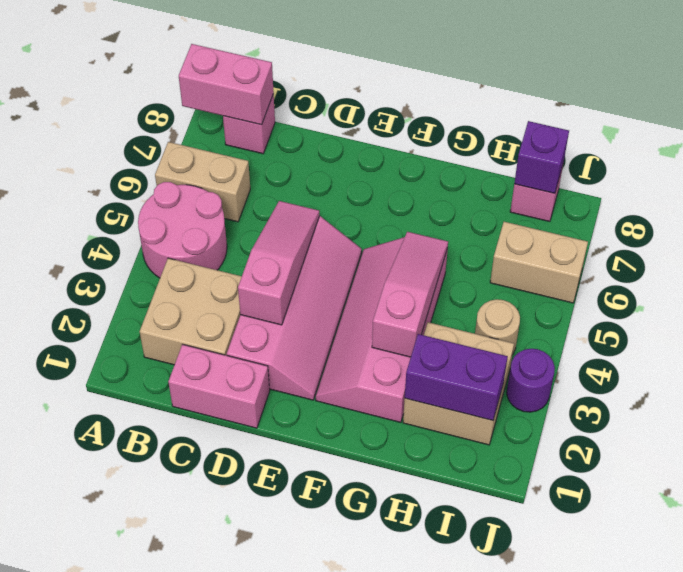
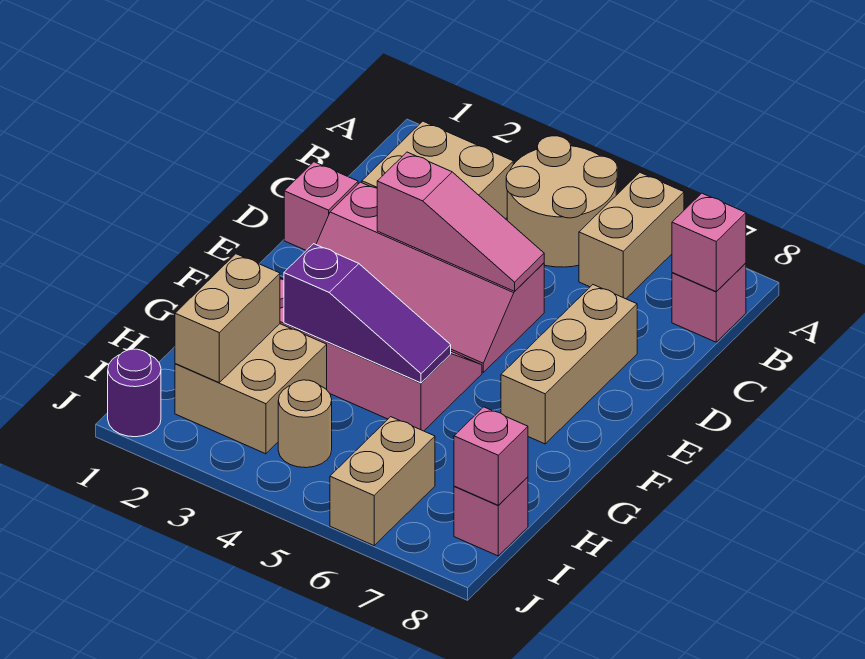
pink round brick A4:B5 level 1 -> tan round brick A4:B5 level 1
pink brick A8:B8 level 2 -> pink brick B8 level 2
pink brick C1:D1 level 1 -> pink brick D1 level 1
none -> tan brick D7:F7 level 1
pink slope G3:G5 level 2 top 3 -> purple slope G3:G5 level 2 top 3
purple brick H2:I2 level 2 -> tan brick H2:I2 level 2
purple brick I8 level 2 -> pink brick I8 level 2
purple round brick J3 level 1 -> purple round brick J1 level 1

